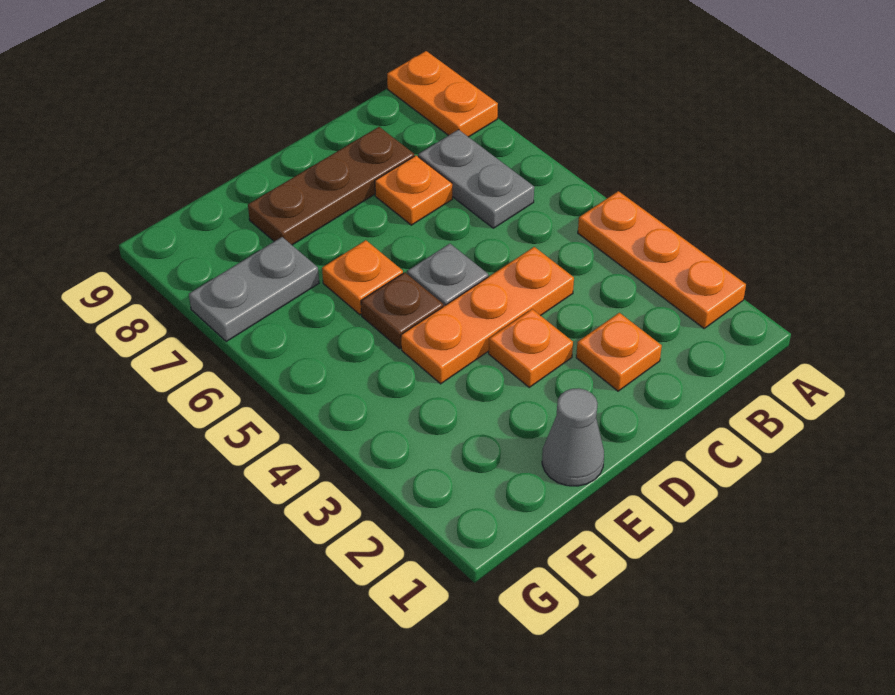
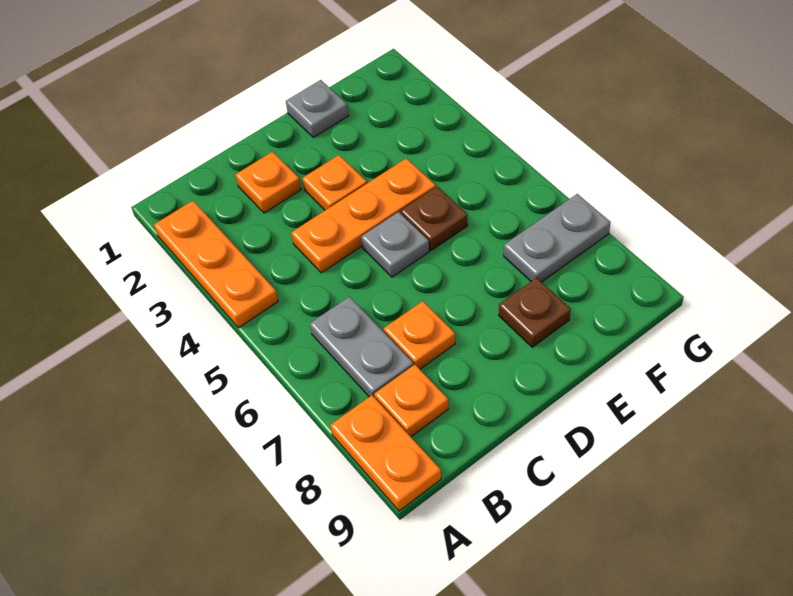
brown plate C8:E8 level 1 -> brown plate E8 level 1
grey cone E1 level 1 -> grey plate E1 level 1
orange plate E6 level 1 -> orange plate B8 level 1

